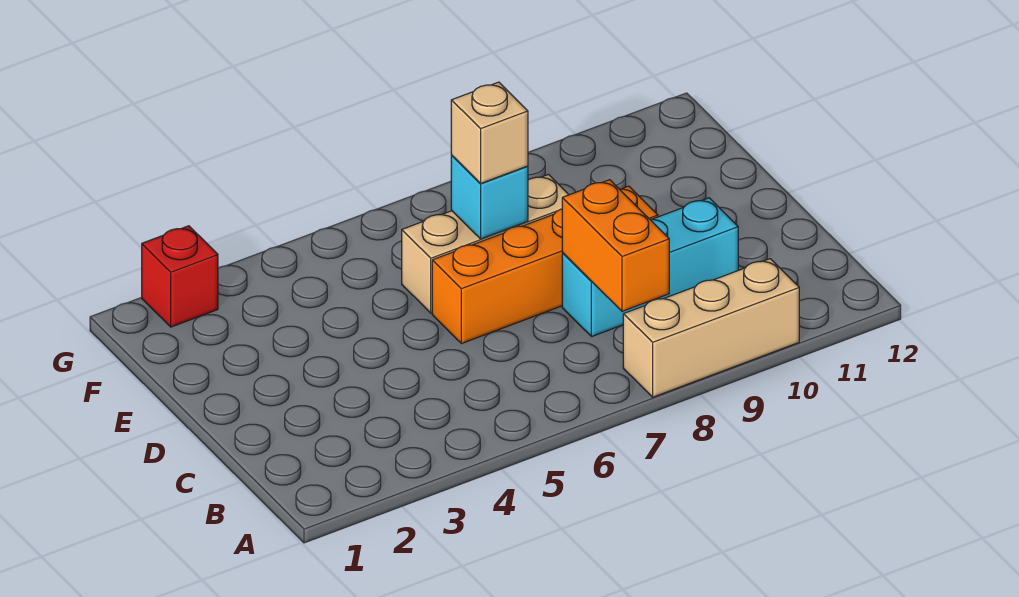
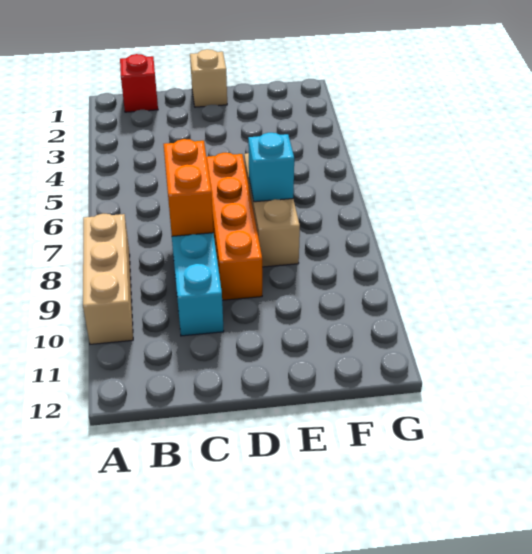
orange brick B8:C8 level 2 -> orange brick C7:C8 level 2
tan brick E7 level 3 -> tan brick D1 level 1
red brick G2 level 1 -> red brick B1 level 1

